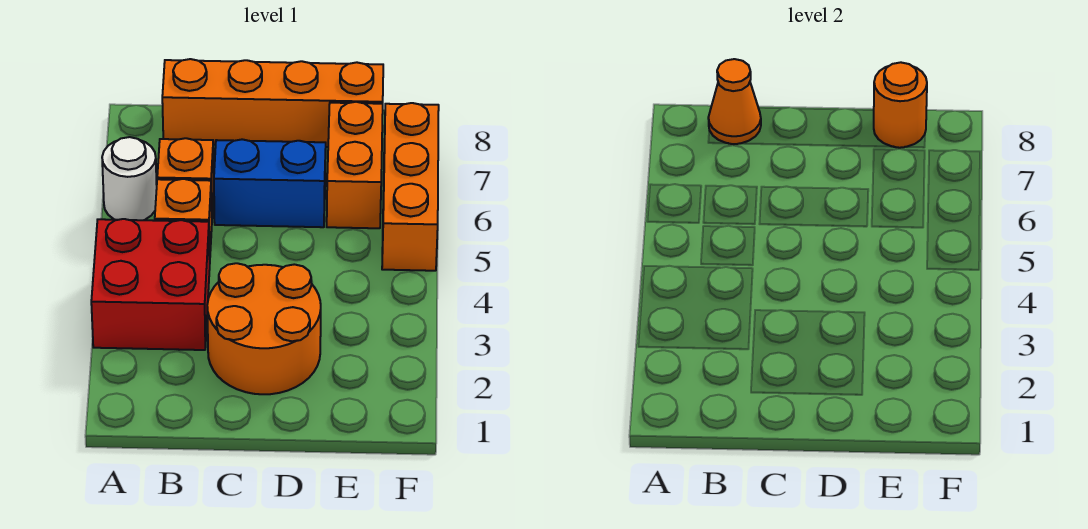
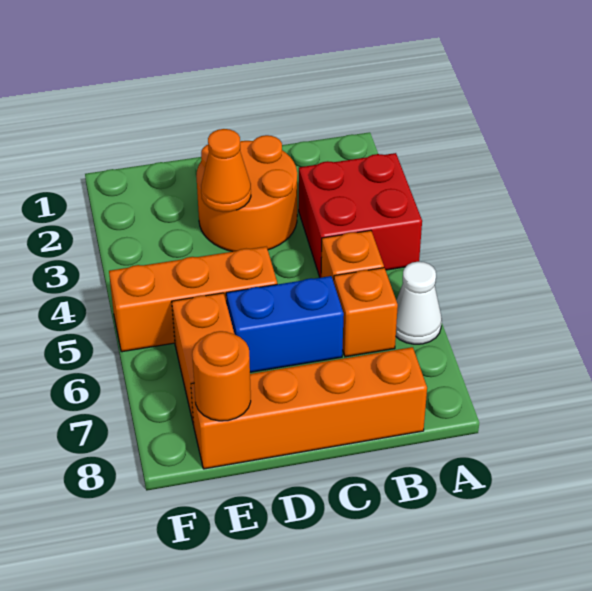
white round brick A6 level 1 -> white cone A6 level 1
orange cone B8 level 2 -> orange cone D3 level 2
orange brick F5:F7 level 1 -> orange brick D5:F5 level 1

